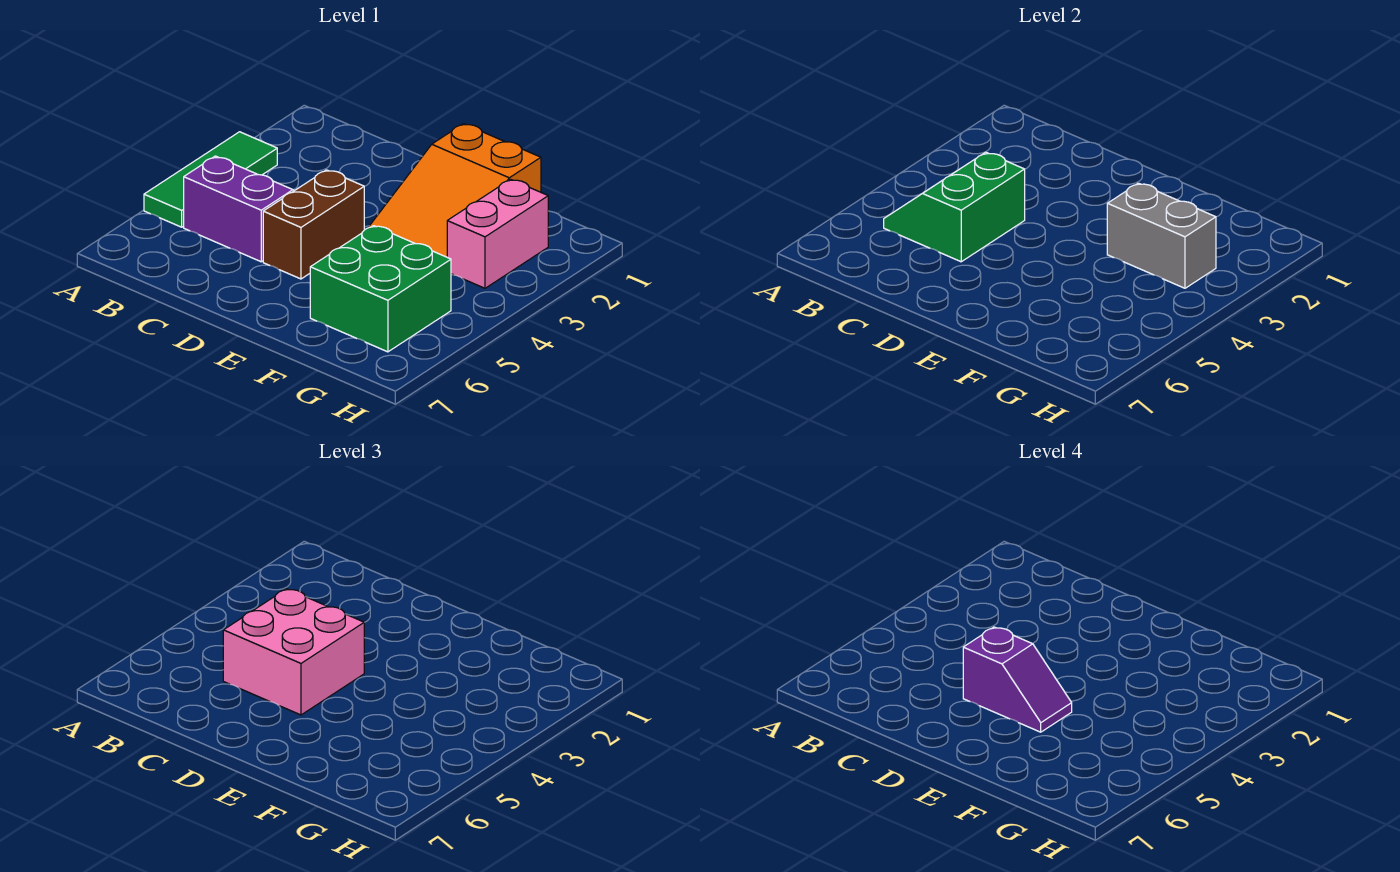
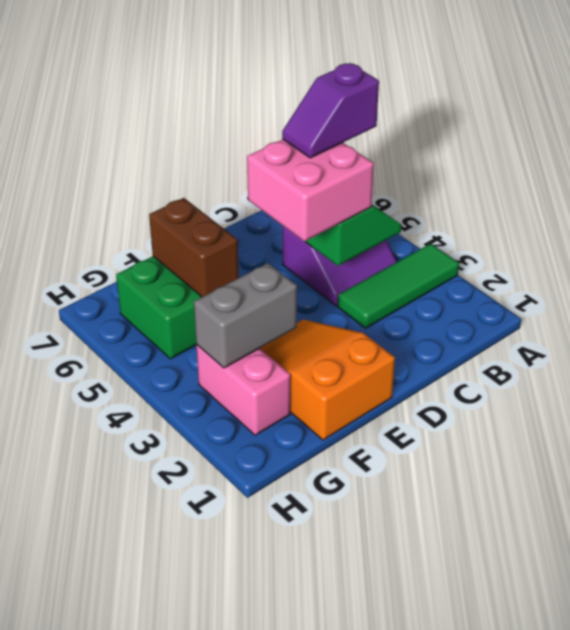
green tile A3:A5 level 1 -> green tile A3:C3 level 1
brown brick D4:D5 level 1 -> brown brick F5:F6 level 2
purple slope D5:E5 level 4 top D -> purple slope B5:C5 level 4 top B

